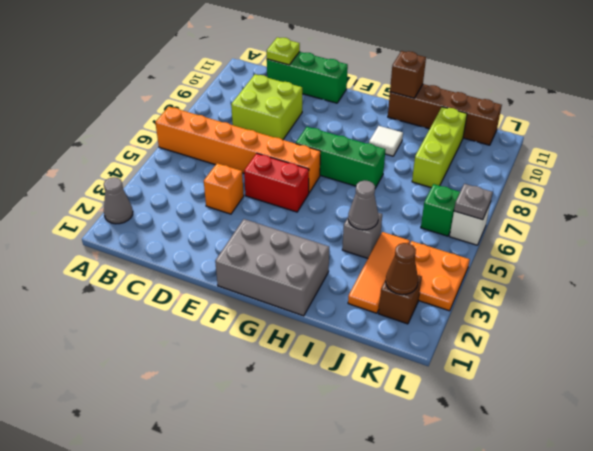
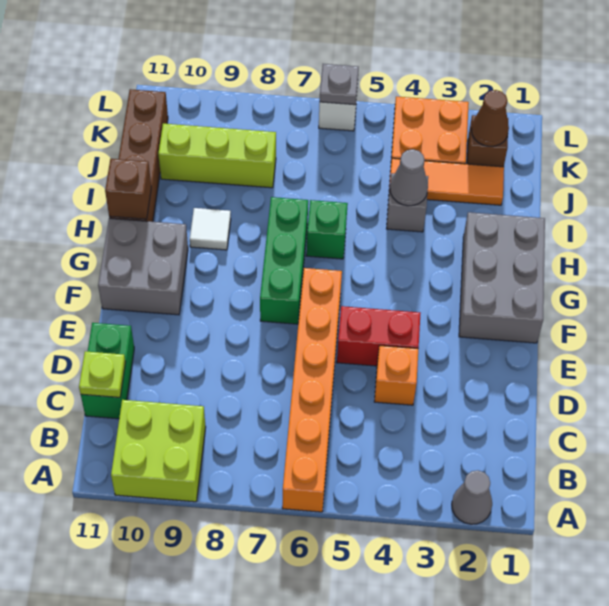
lime brick C8:D9 level 1 -> lime brick A9:B10 level 1
green brick C11:E11 level 1 -> green brick C11:D11 level 1
red brick E5:F5 level 1 -> red brick E4:E5 level 1
none -> grey brick F10:G11 level 1
green brick K6 level 1 -> green brick H6 level 1

